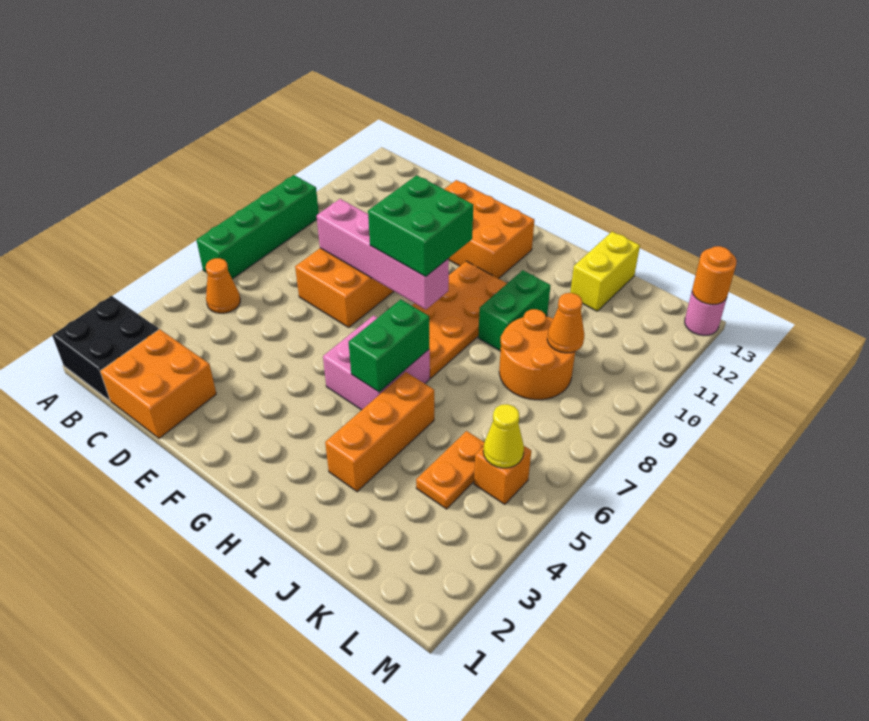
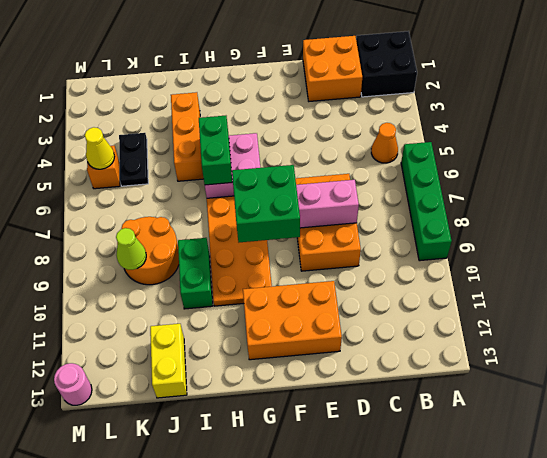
orange plate K4:K5 level 1 -> black plate K4:K5 level 1
orange cone K9 level 2 -> lime cone K9 level 2
orange round brick M13 level 2 -> none

